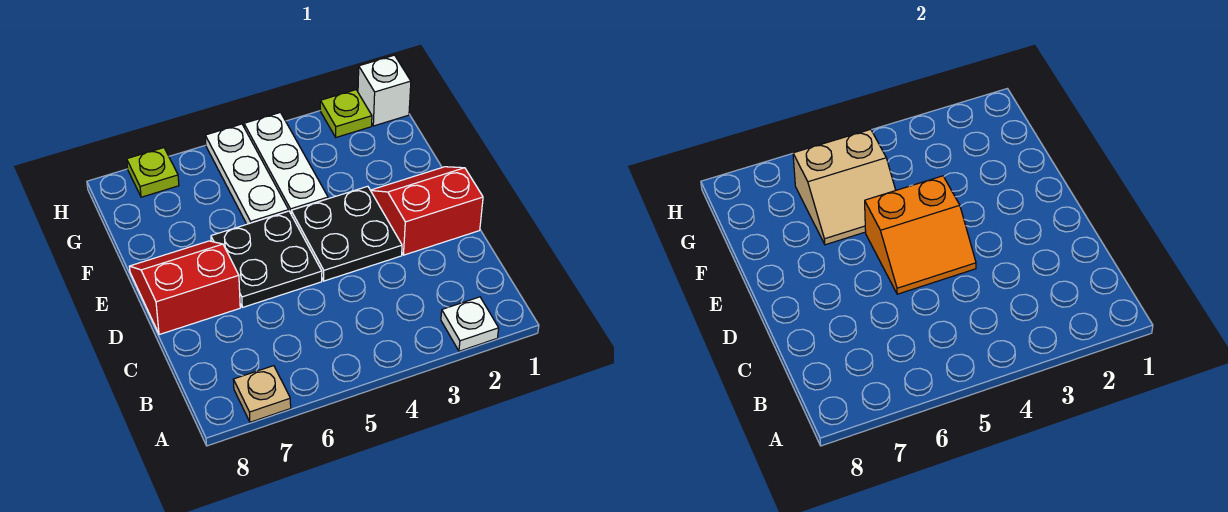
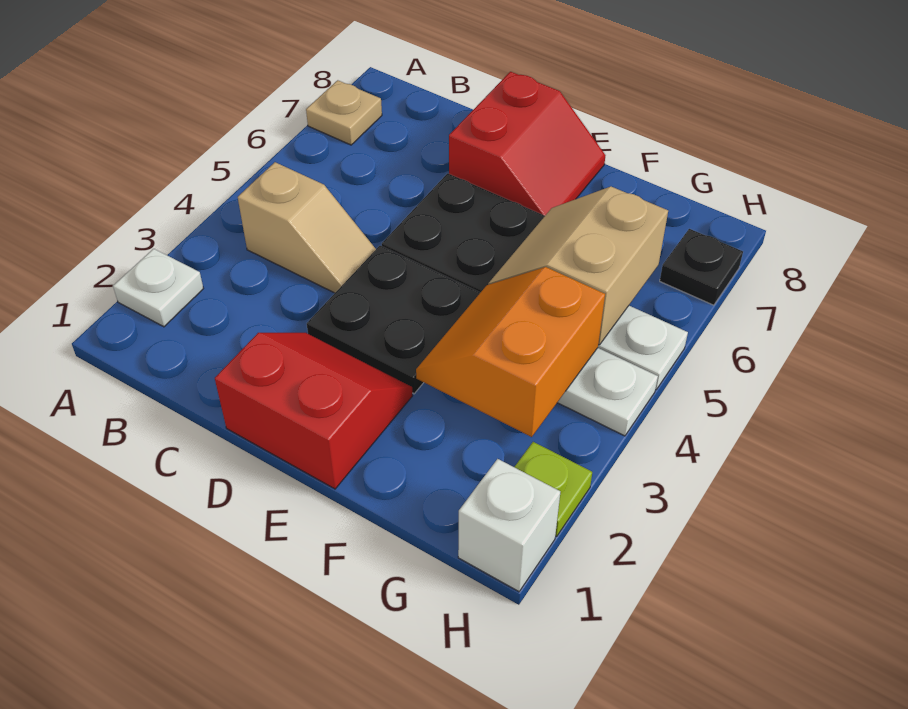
none -> tan slope B4:C4 level 1 top B
red slope D1:E2 level 1 top D -> red slope D1:E2 level 1 top 1
orange slope D4:E5 level 2 top E -> orange slope F3:G4 level 2 top G
lime plate H7 level 1 -> black plate H7 level 1

